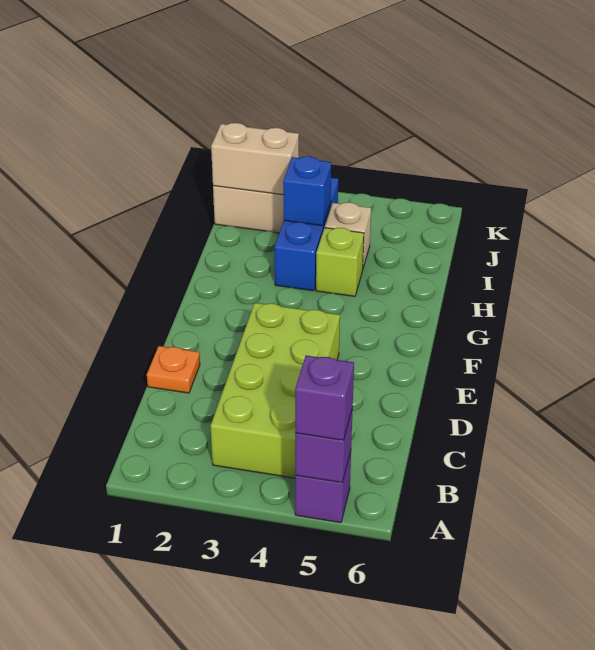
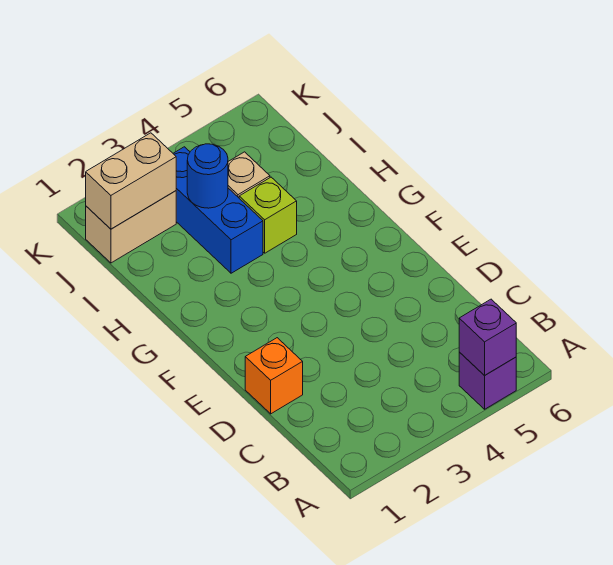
purple brick A5 level 3 -> none
lime brick B3:E4 level 1 -> none
orange plate D1 level 1 -> orange brick D1 level 1
blue brick I3 level 2 -> blue round brick I3 level 2

